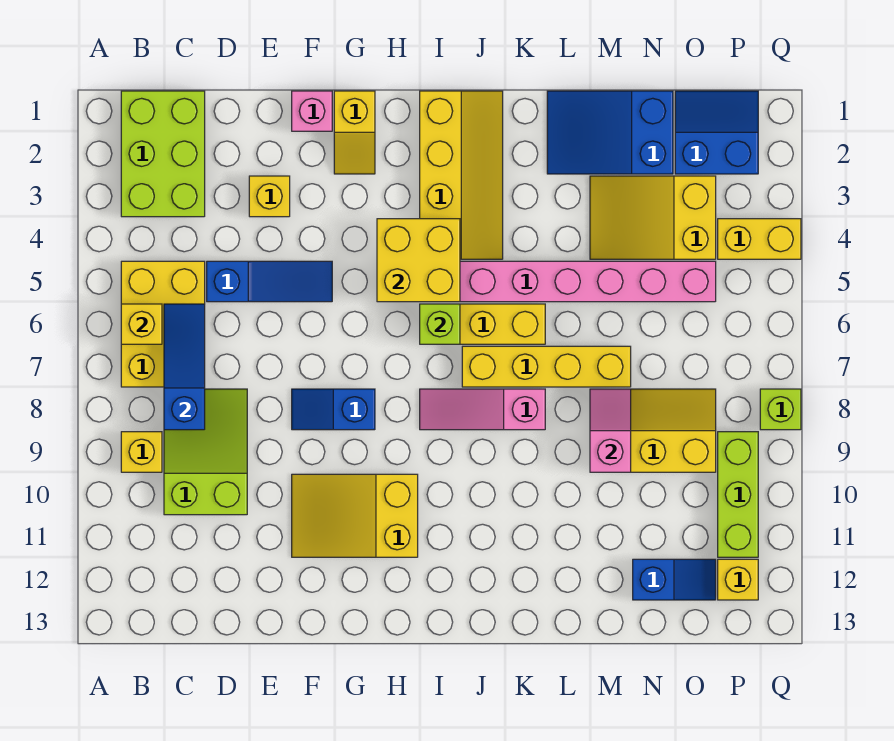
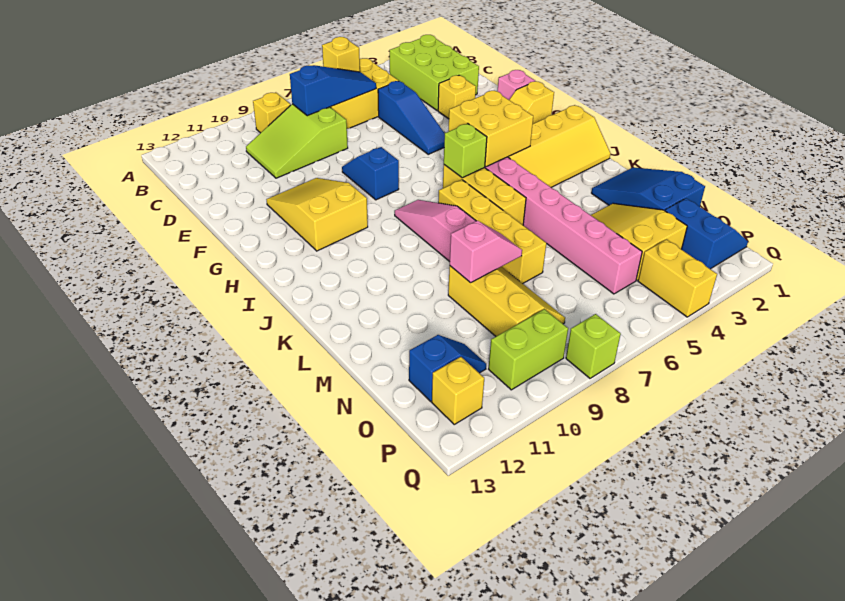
lime brick B1:C3 level 1 -> lime brick B2:D3 level 1
lime slope C8:D10 level 1 top 10 -> lime slope C8:D10 level 1 top 8
blue slope N12:O12 level 1 top N -> blue slope O11:O12 level 1 top 12
lime brick P9:P11 level 1 -> lime brick P9:P10 level 1

